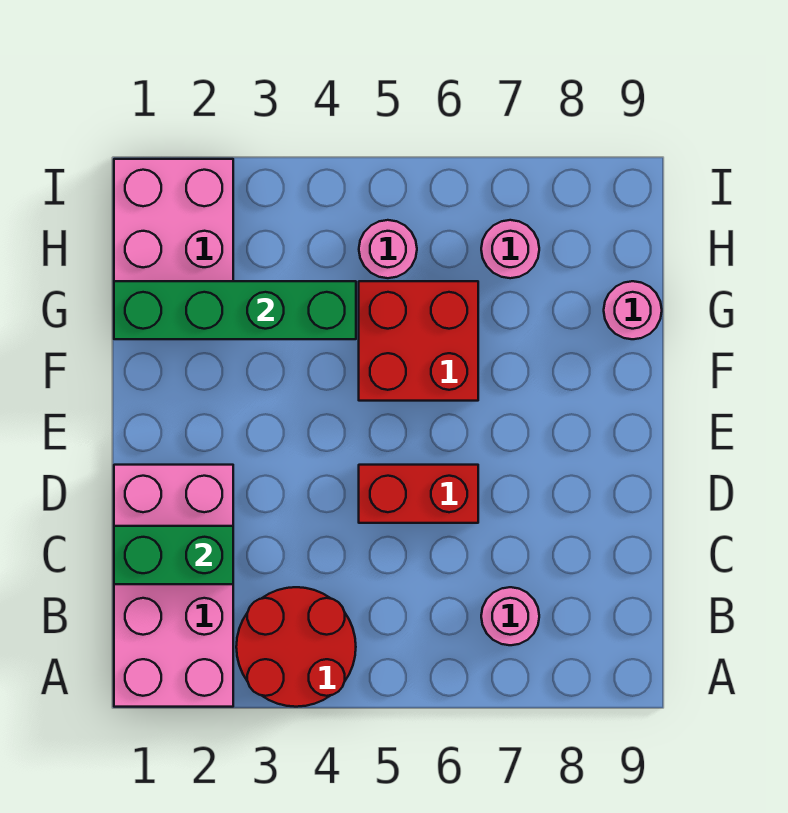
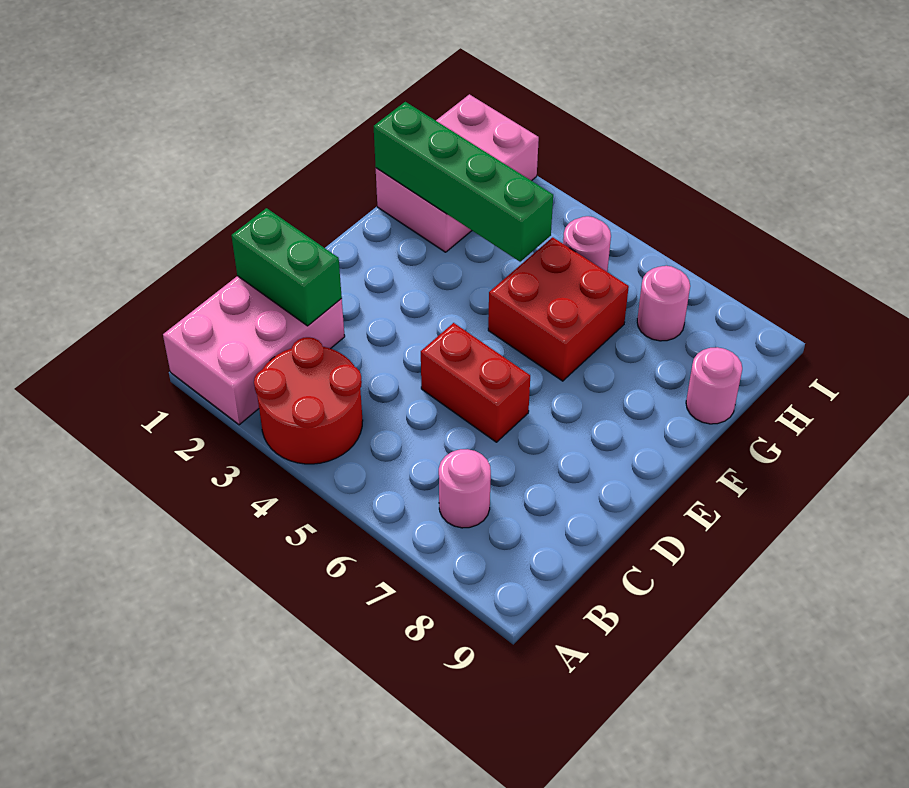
pink brick A1:D2 level 1 -> pink brick A1:C2 level 1

